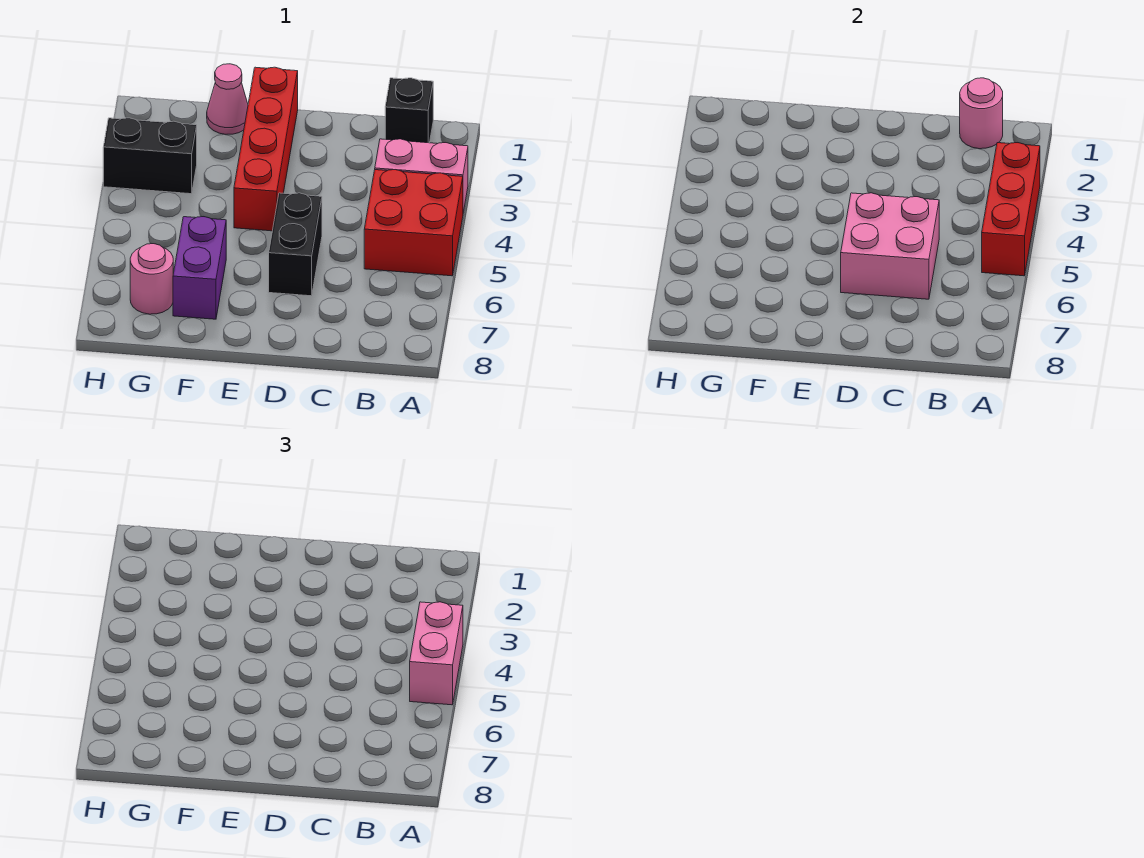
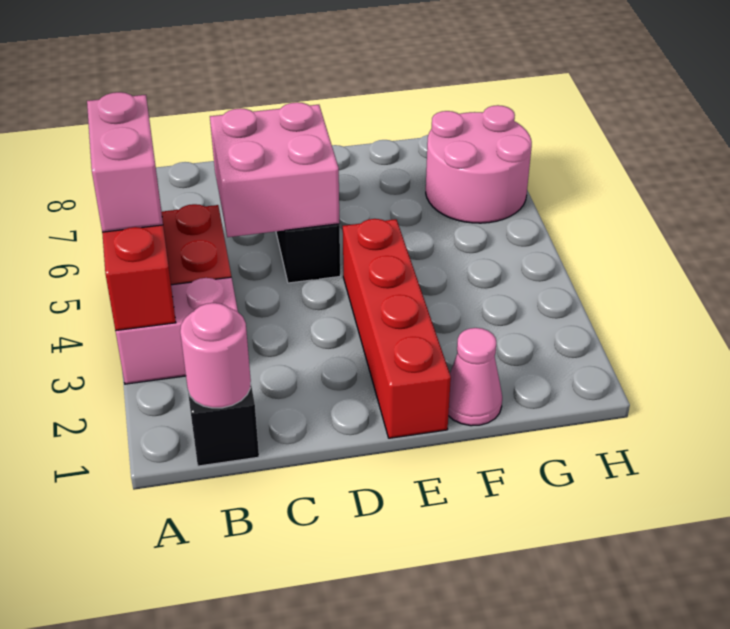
purple brick F6:F7 level 1 -> none
black brick G3:H3 level 1 -> none
pink round brick G7 level 1 -> pink round brick G6:H7 level 1

